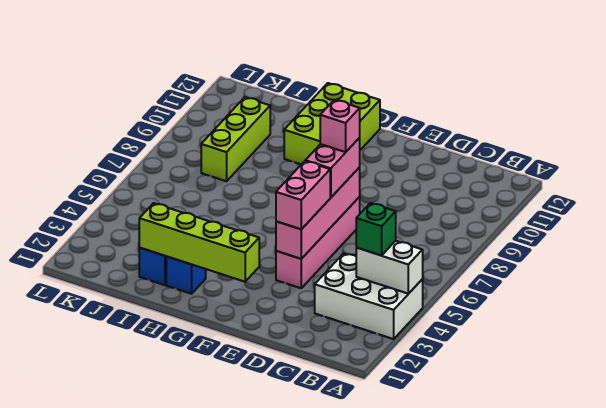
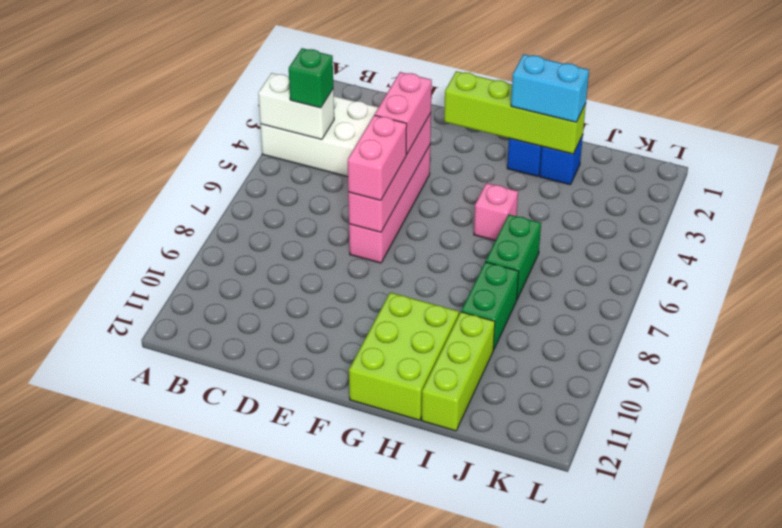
pink brick E7 level 4 -> pink brick H5 level 1
none -> cyan brick H2:I2 level 3
none -> green brick I6:I7 level 1
none -> green brick I8:I9 level 1
lime brick J8:J10 level 1 -> lime brick I10:I12 level 1

